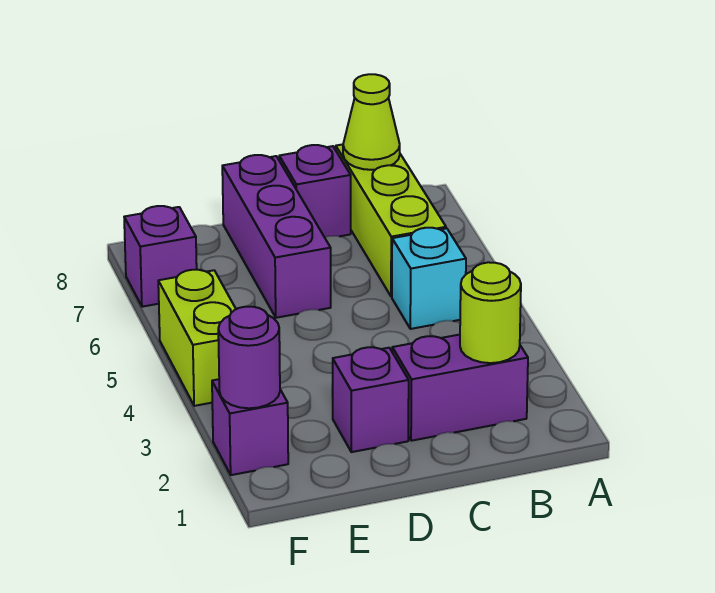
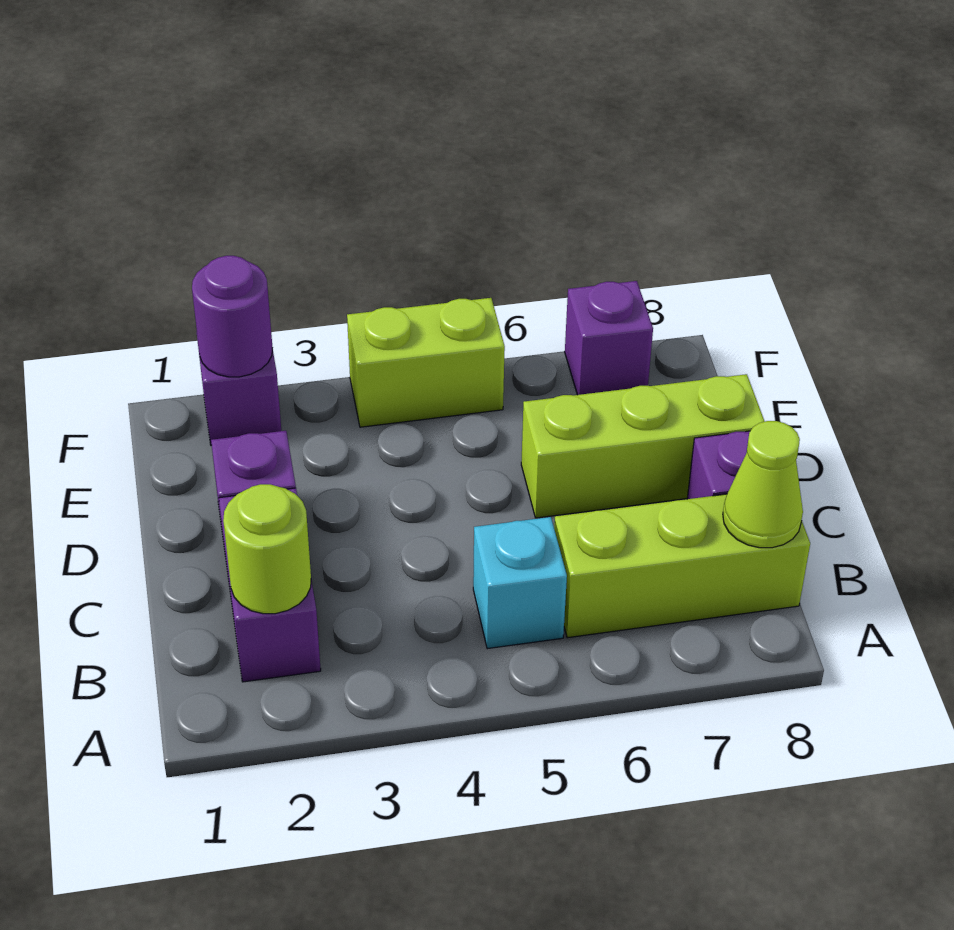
purple brick D6:D8 level 1 -> lime brick D6:D8 level 1

